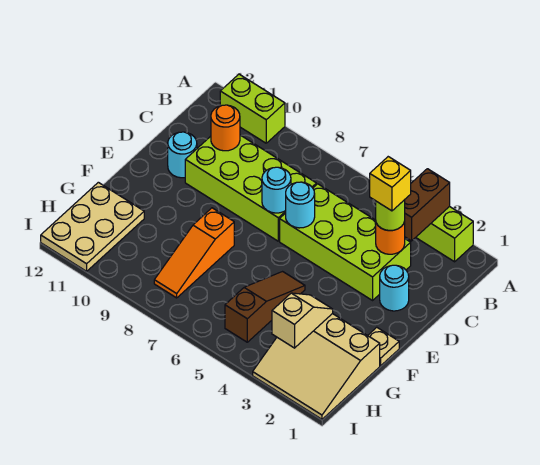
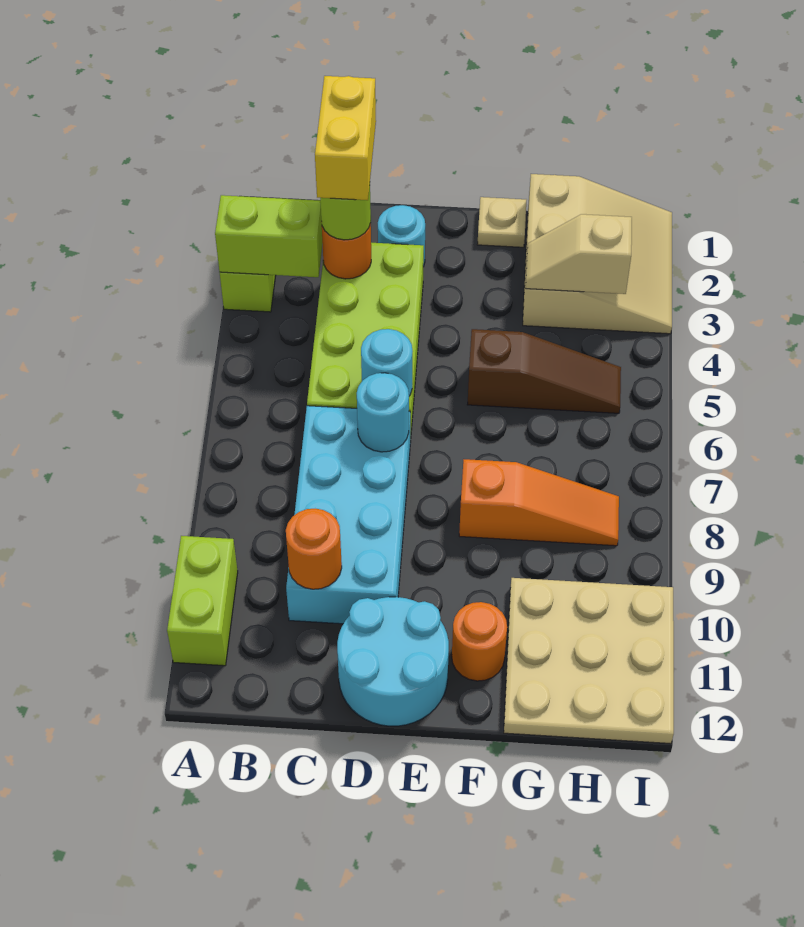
brown brick A3:B3 level 2 -> lime brick A3:B3 level 2
yellow brick C3 level 4 -> yellow brick C2:C3 level 4
lime brick C7:D10 level 1 -> cyan brick C7:D10 level 1
cyan round brick D11 level 1 -> cyan round brick D11:E12 level 1
brown slope F5:H5 level 1 top H -> brown slope F5:H5 level 1 top F
none -> orange round brick F11 level 1
tan plate G11:I12 level 1 -> tan plate G10:I12 level 1

